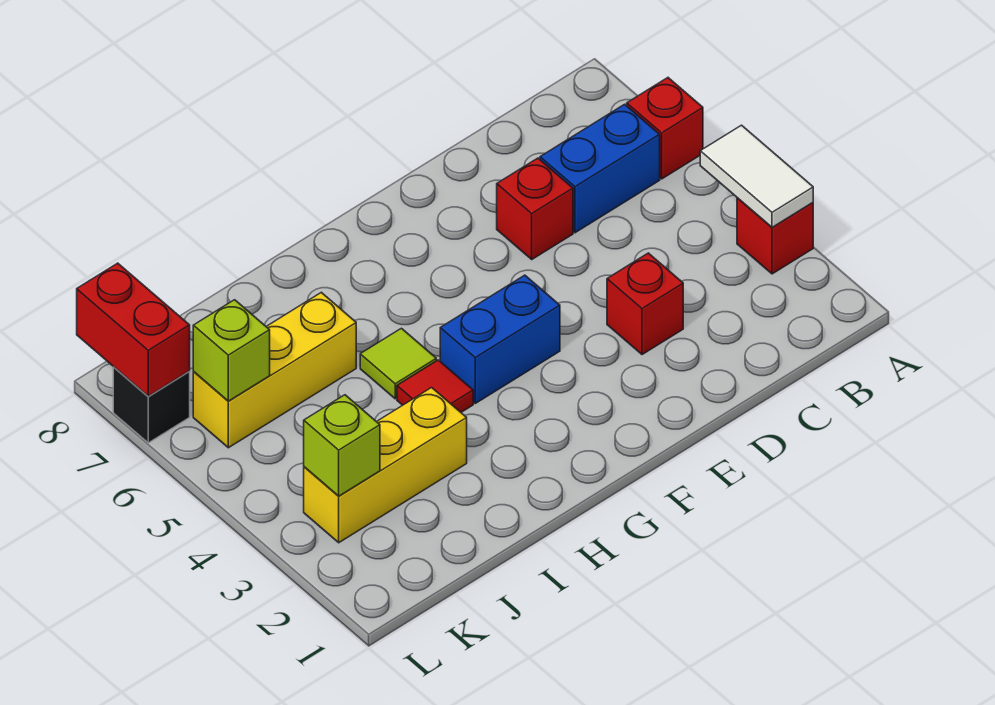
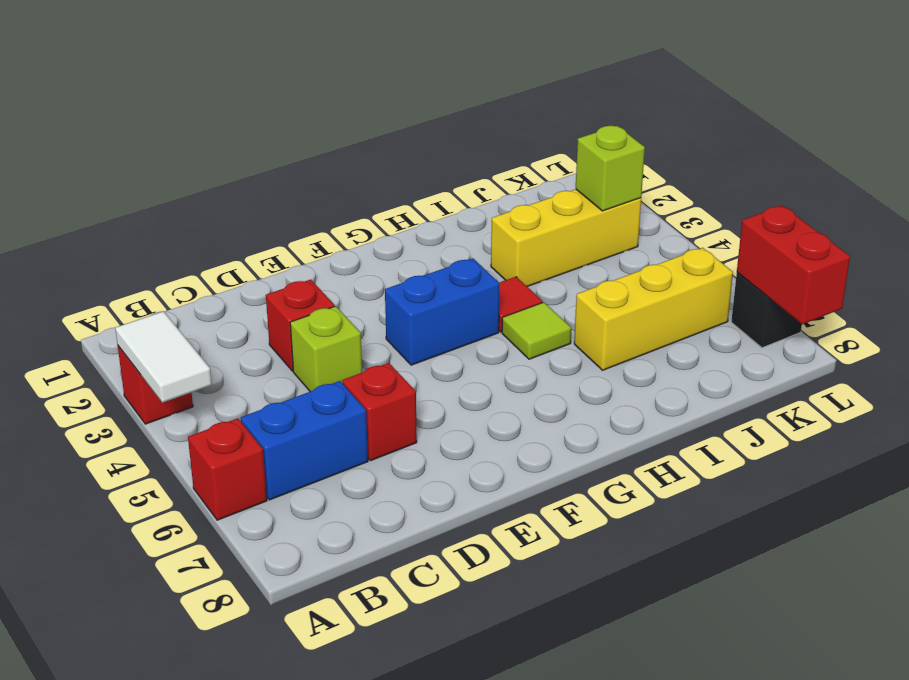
lime brick K6 level 2 -> lime brick D4 level 1

